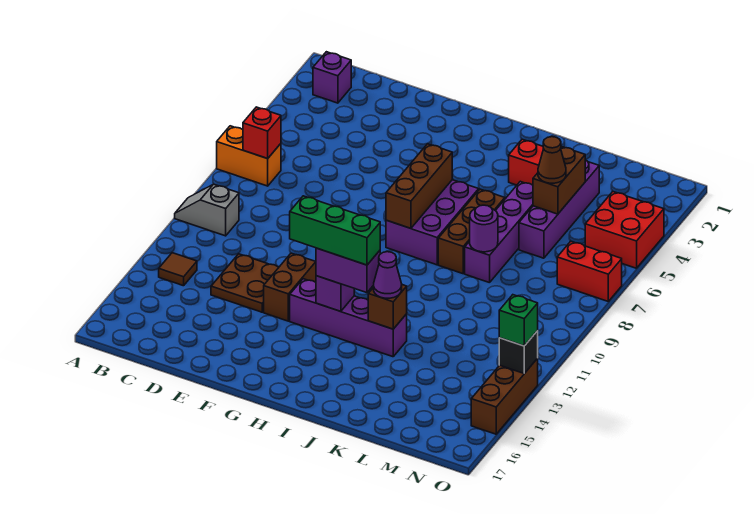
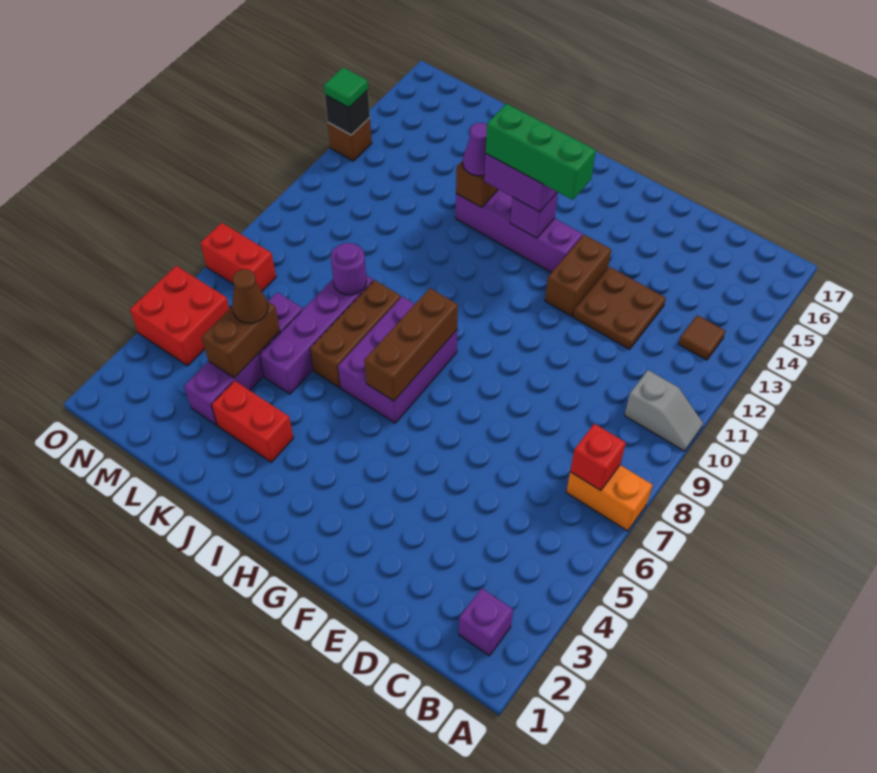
brown brick O13:O15 level 1 -> brown brick O13 level 1
green brick O13 level 3 -> green tile O13 level 3

